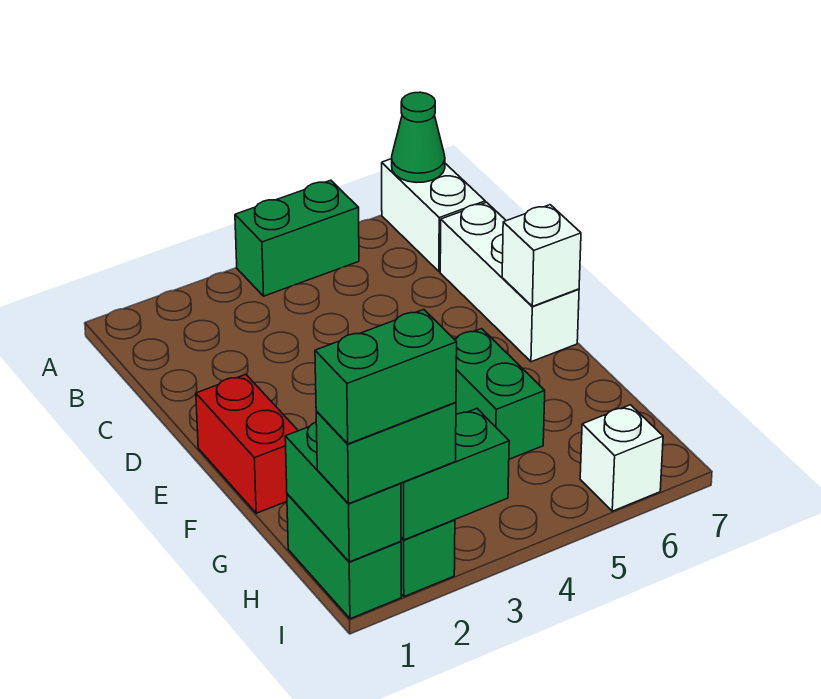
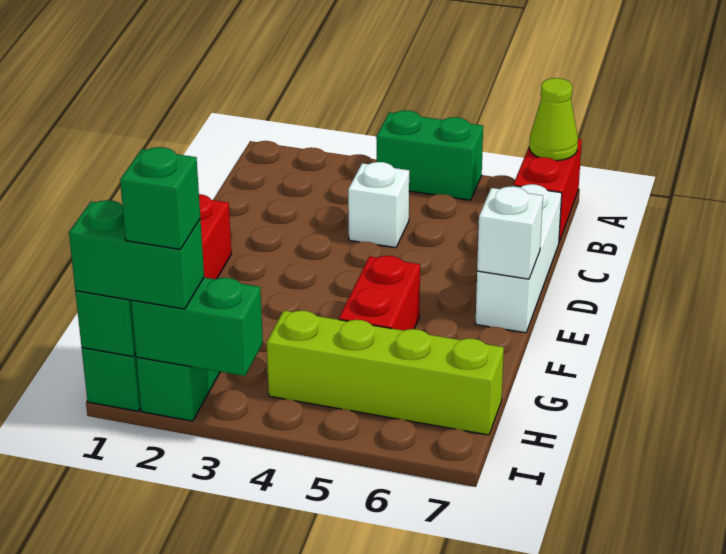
white brick A7:B7 level 1 -> red brick A7:B7 level 1
green cone A7 level 2 -> lime cone A7 level 2
green brick F5:G5 level 1 -> red brick F5:G5 level 1
none -> lime brick H4:H7 level 1
green brick I1:I2 level 4 -> green brick I2 level 4
white brick I6 level 1 -> white brick C4 level 1

